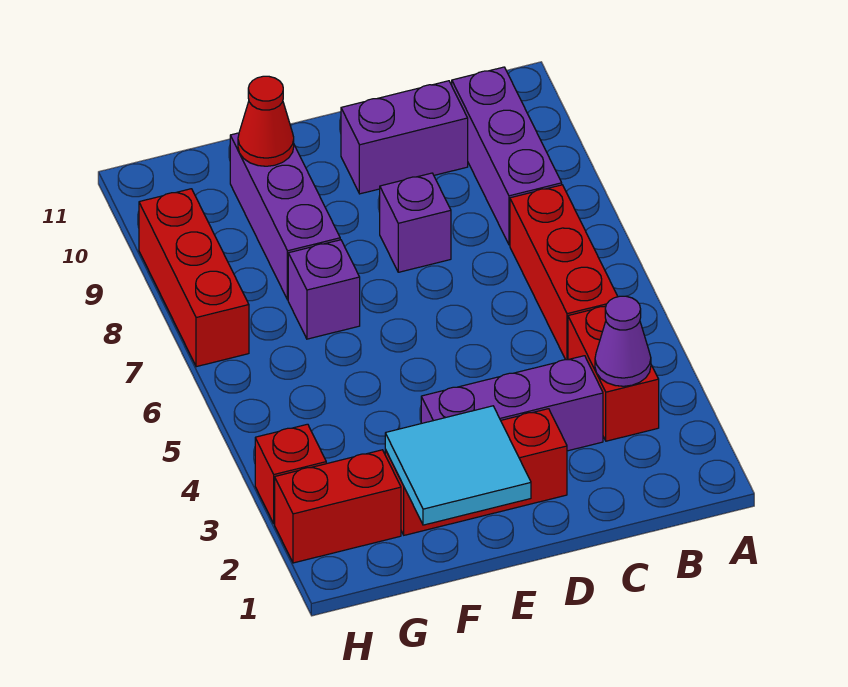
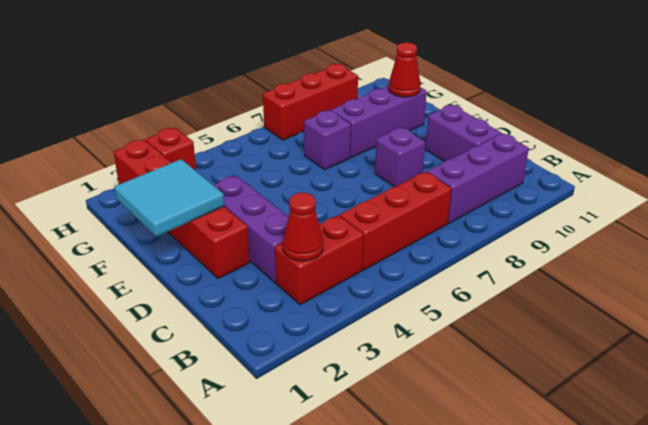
purple cone B3 level 2 -> red cone B3 level 2

